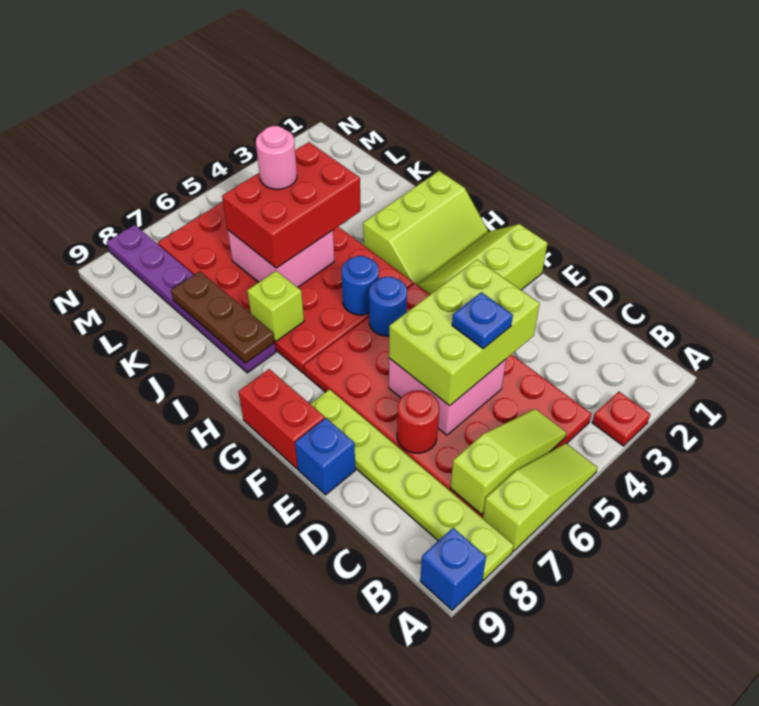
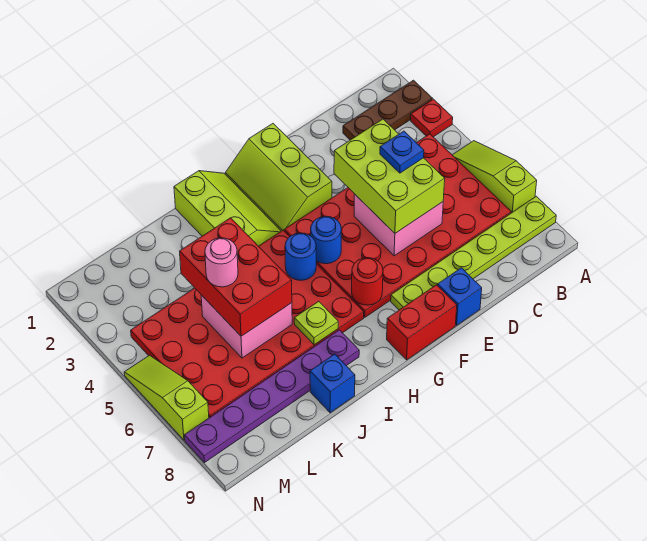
blue brick A9 level 1 -> blue brick J9 level 1
lime slope B5:B7 level 2 top 7 -> lime slope N5:N7 level 1 top 7
red round brick D7 level 2 -> red round brick G7 level 2
lime brick I7 level 2 -> lime plate I7 level 2
brown plate I8:K8 level 2 -> brown plate A2:C2 level 1

